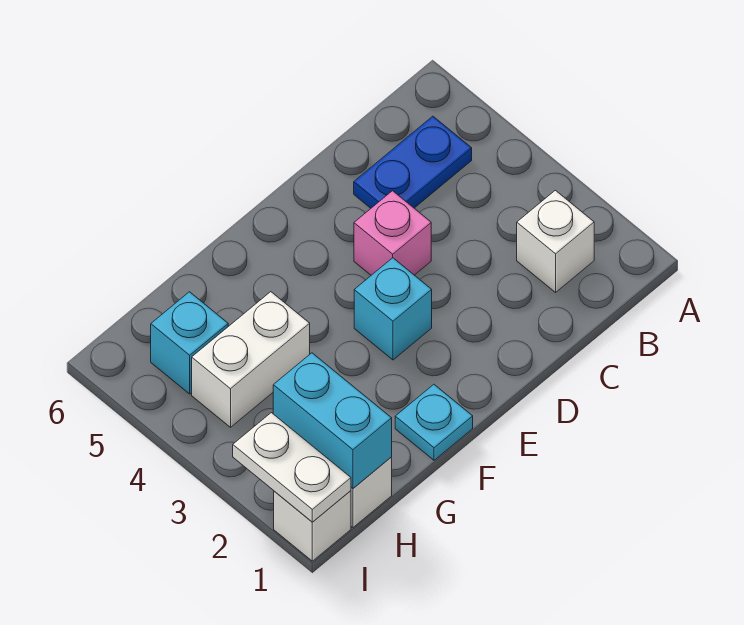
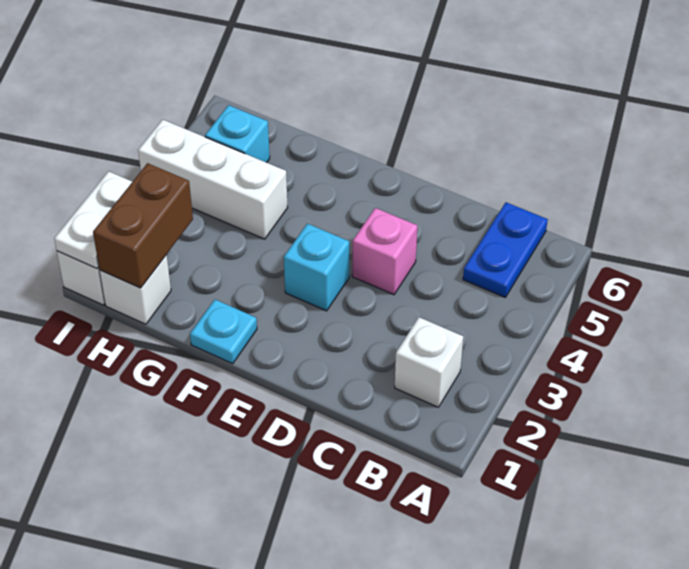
blue plate B5:C5 level 1 -> blue plate B5:B6 level 1
white brick G4:H4 level 1 -> white brick G4:I4 level 1
cyan brick H1:H2 level 2 -> brown brick H1:H2 level 2

